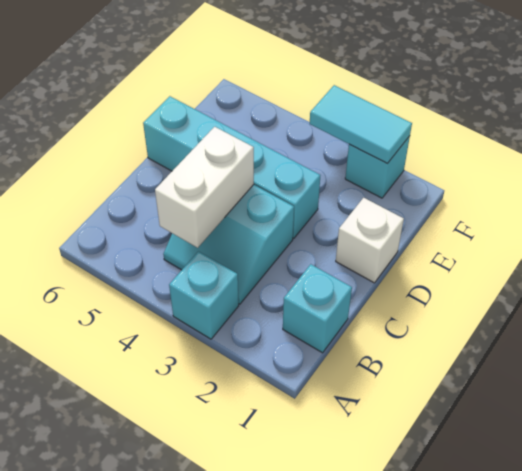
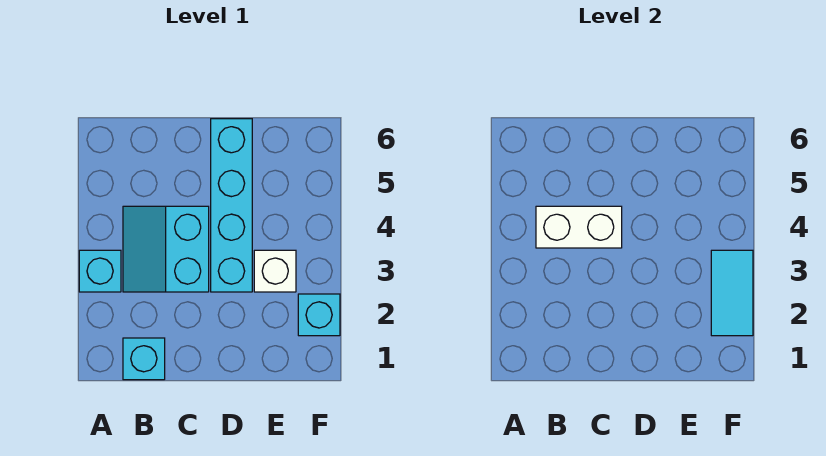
white brick D1 level 1 -> white brick E3 level 1

